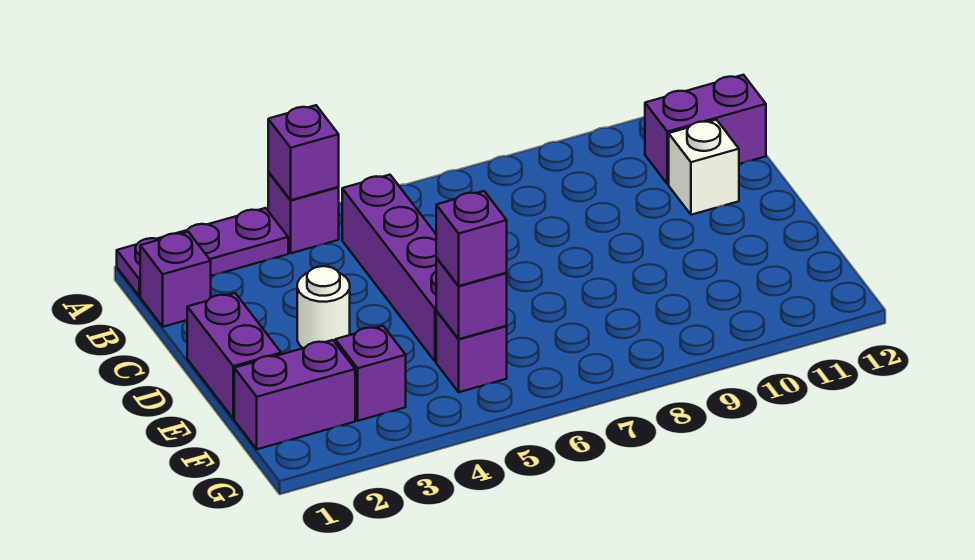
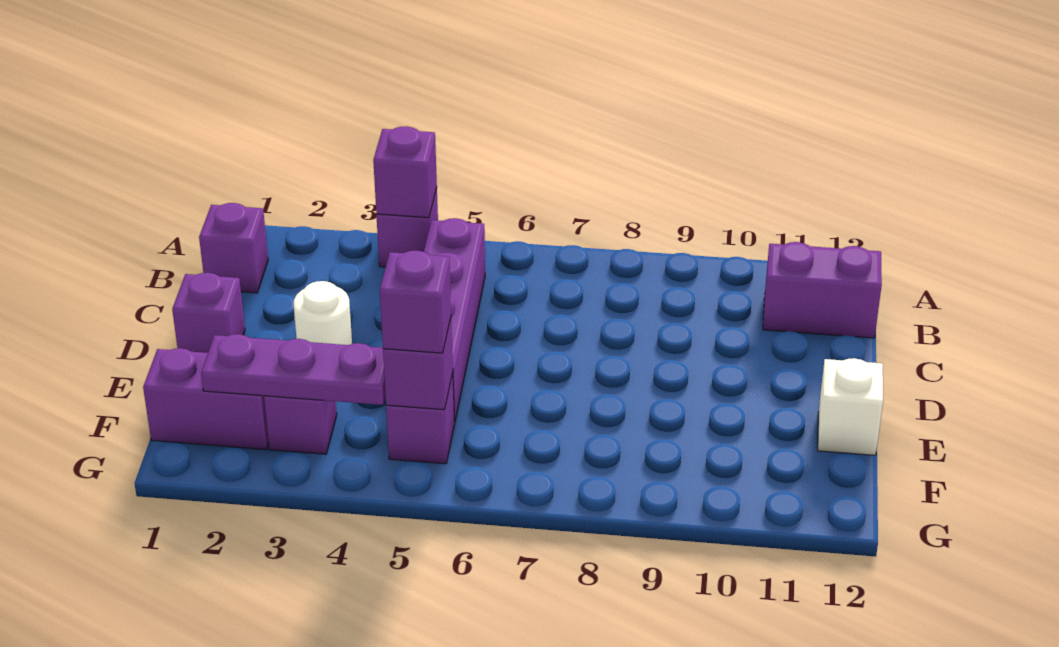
purple plate A1:A3 level 1 -> purple plate F2:F4 level 2
white brick C11 level 1 -> white brick E12 level 1
purple brick D1:E1 level 1 -> purple brick D1 level 1

